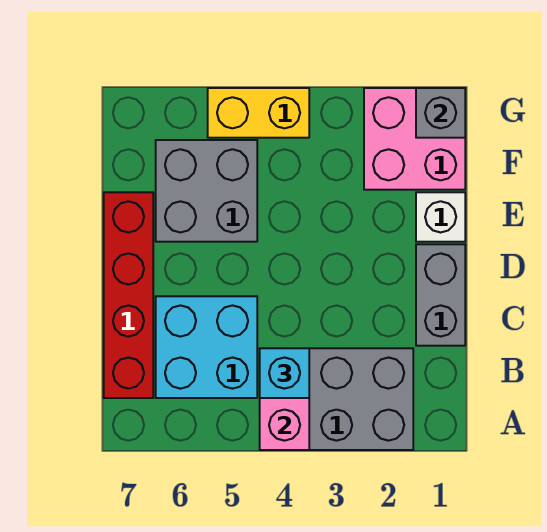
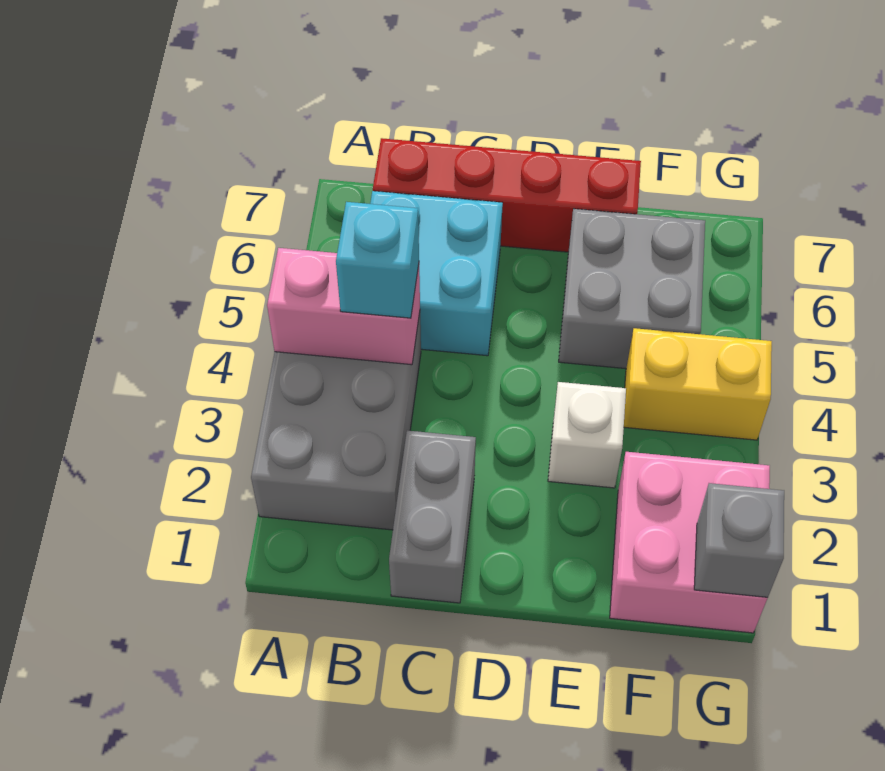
grey brick C1:D1 level 1 -> grey brick C1:C2 level 1
white brick E1 level 1 -> white brick E3 level 1
yellow brick G4:G5 level 1 -> yellow brick F4:G4 level 1

